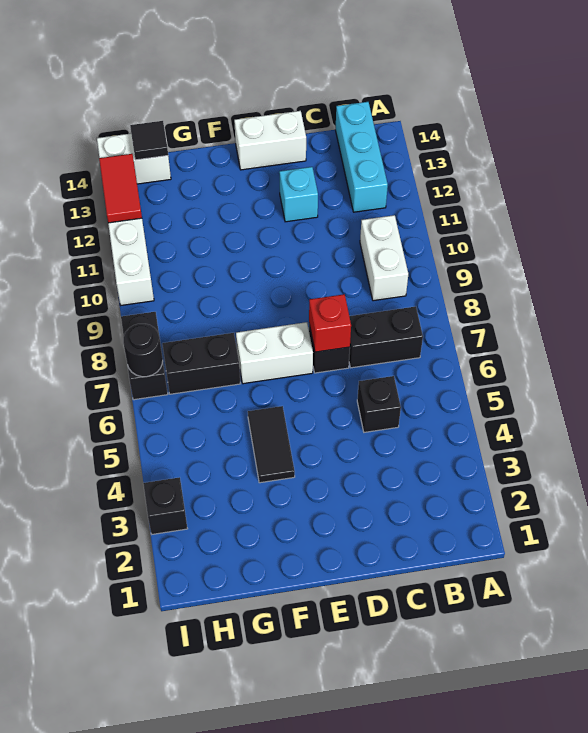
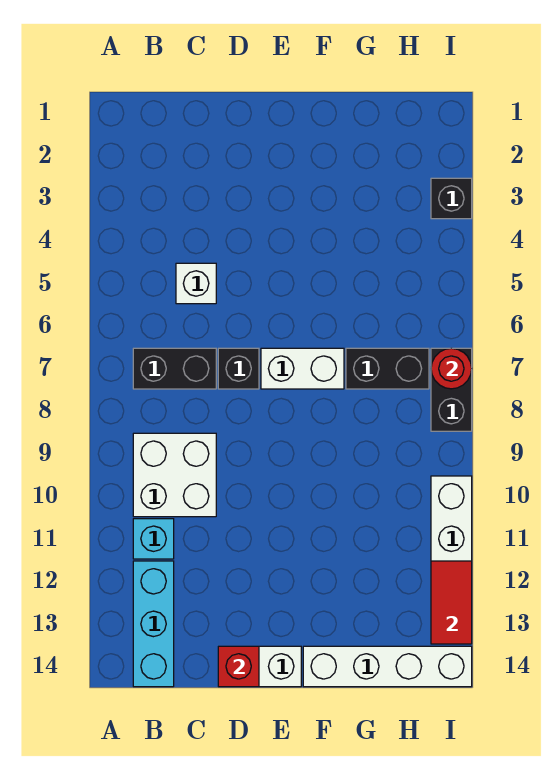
white brick B9:B10 level 1 -> white brick B9:C10 level 1
black brick C5 level 1 -> white brick C5 level 1
red brick D7 level 2 -> red brick D14 level 2
cyan brick D12 level 1 -> cyan brick B11 level 1
black tile F4:F5 level 1 -> none
white brick H14:I14 level 1 -> white brick F14:I14 level 1
black tile H14 level 2 -> none
black round brick I7 level 2 -> red round brick I7 level 2

